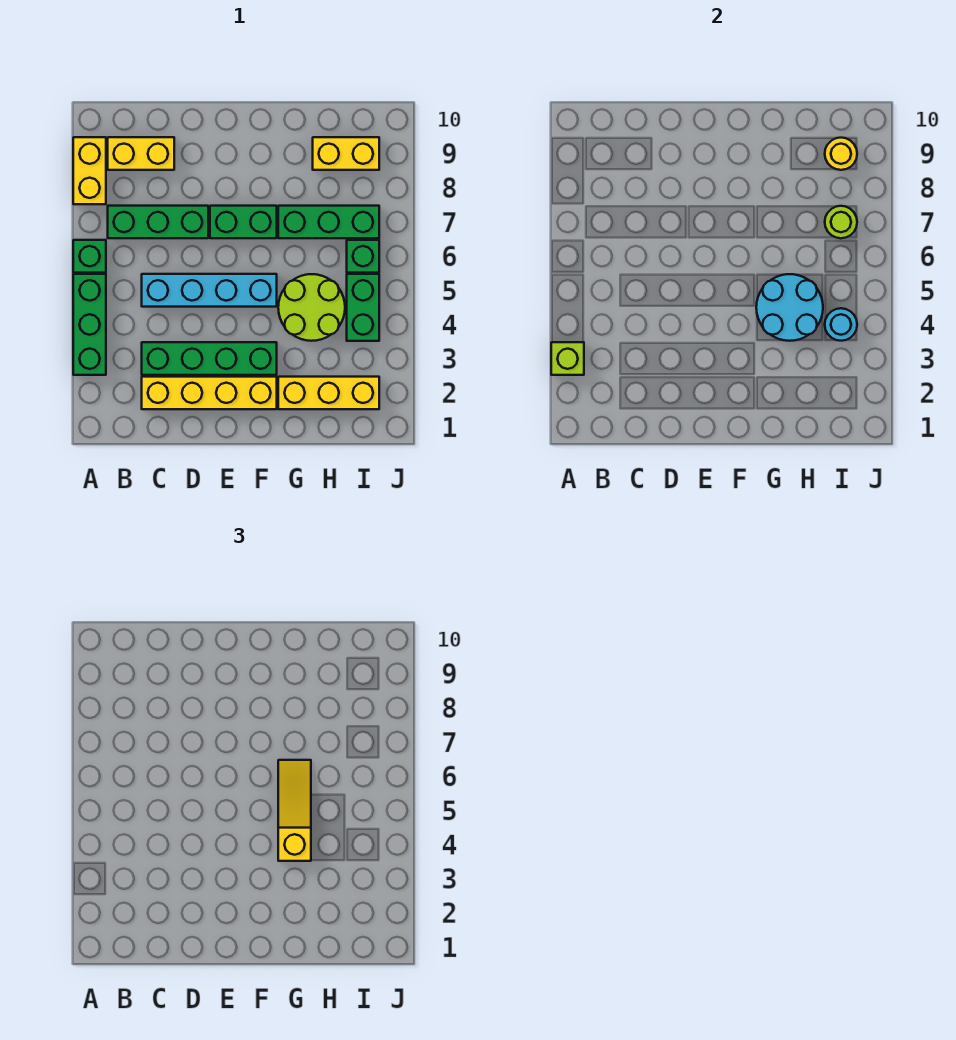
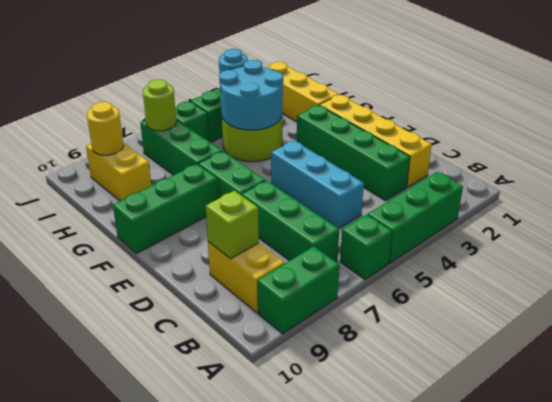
lime brick A3 level 2 -> lime brick C9 level 2
yellow brick A8:A9 level 1 -> green brick A8:A9 level 1
cyan brick C5:F5 level 1 -> cyan brick C5:E5 level 1
none -> green brick F8:F10 level 1
yellow slope G4:G6 level 3 top 4 -> none

